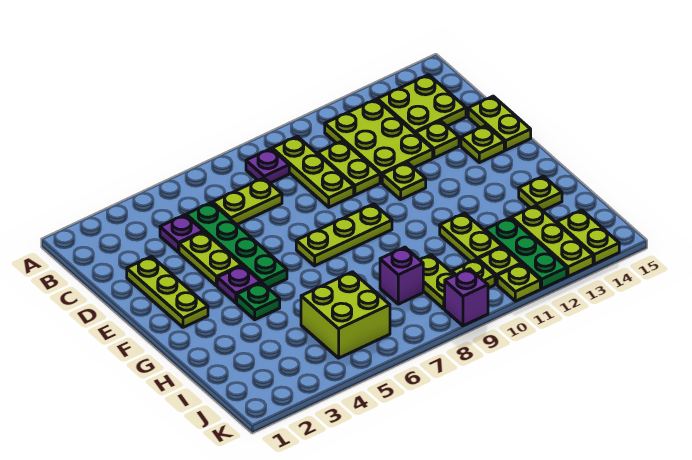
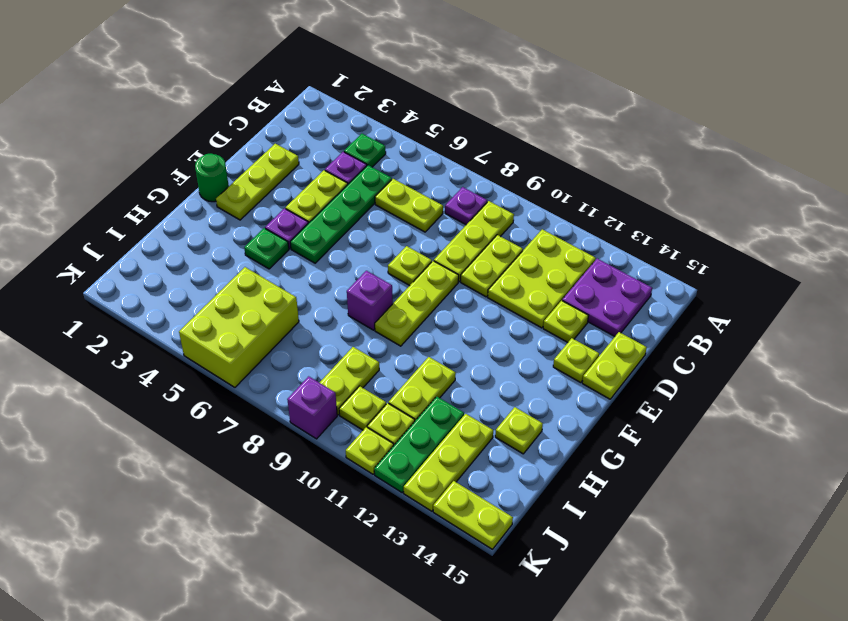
none -> green plate B4 level 1
lime plate B13:C14 level 1 -> purple plate B13:C14 level 1
lime plate E11 level 1 -> lime plate E8 level 1
none -> green round brick F1 level 1
lime plate F7:F9 level 1 -> lime plate E9:G9 level 1
lime brick I5:J6 level 1 -> lime brick I5:K6 level 1
purple brick I8 level 1 -> purple brick G8 level 1
lime plate J14:K14 level 1 -> lime plate K14:K15 level 1

